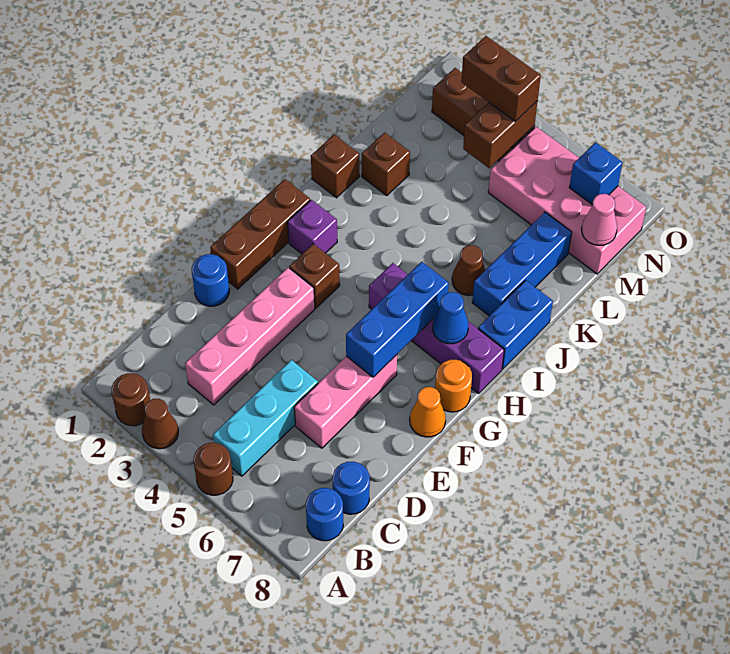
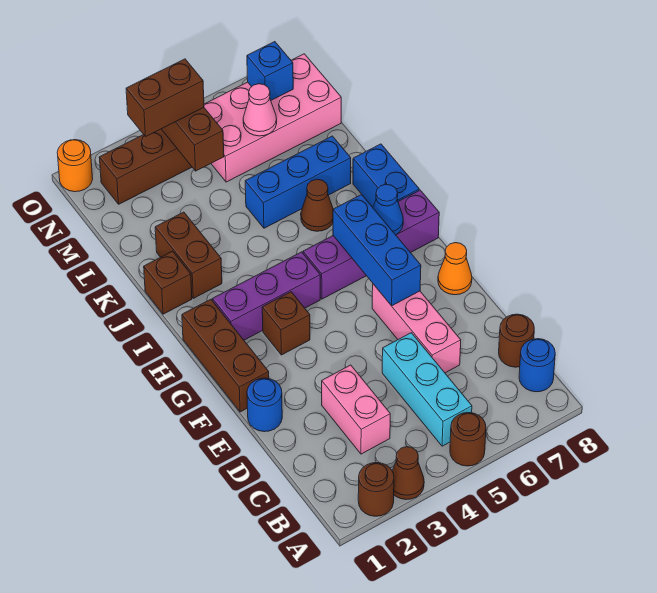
pink brick C3:F3 level 1 -> pink brick C3:D3 level 1
blue round brick C8 level 1 -> brown round brick C8 level 1
orange round brick G8 level 1 -> orange round brick O1 level 1
purple brick H2 level 1 -> purple brick H2:H4 level 1
blue brick J7:L7 level 1 -> blue brick K5:K7 level 1
brown brick K2 level 1 -> brown brick J2:K2 level 1
pink cone M8 level 2 -> pink cone M6 level 2

